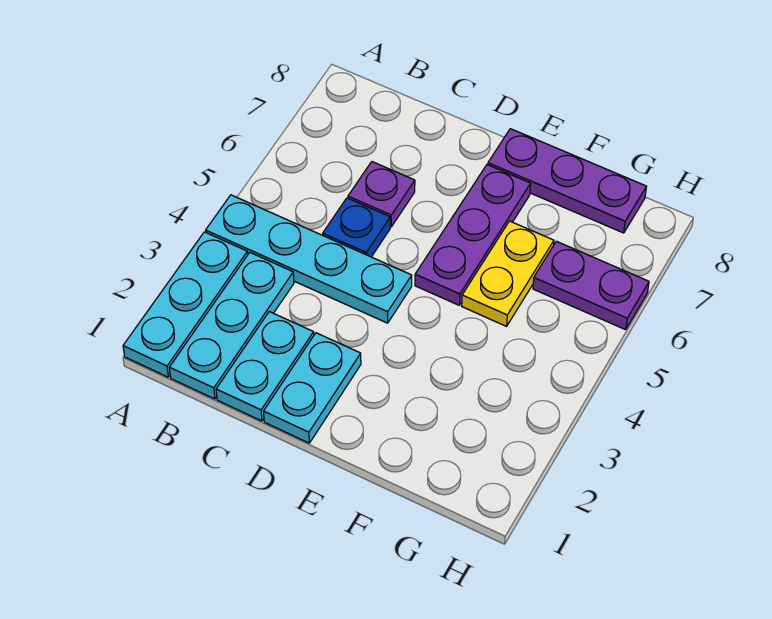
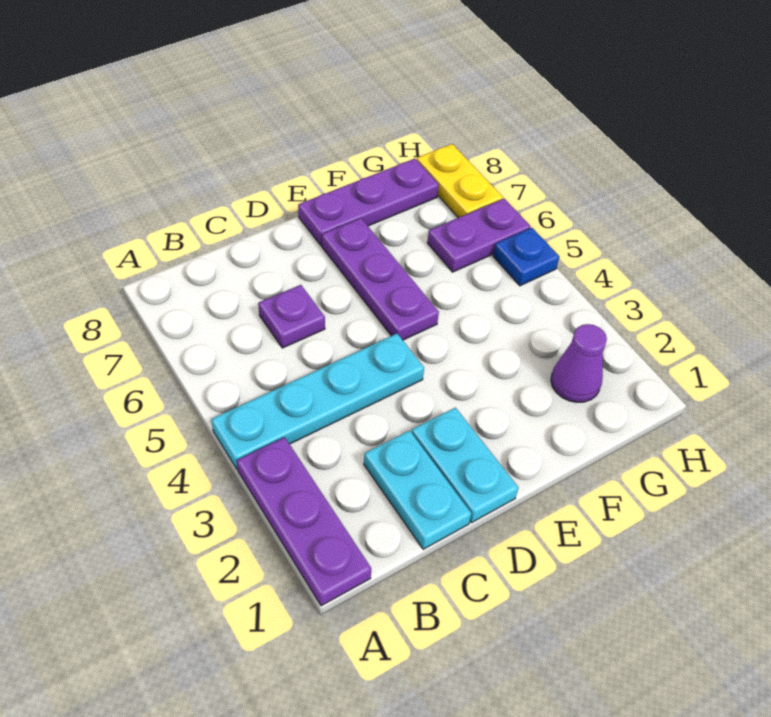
cyan plate A1:A3 level 1 -> purple plate A1:A3 level 1
cyan plate B1:B3 level 1 -> none
blue plate C5 level 1 -> blue plate H5 level 1
yellow plate F5:F6 level 1 -> yellow plate H7:H8 level 1
none -> purple cone G2 level 1

